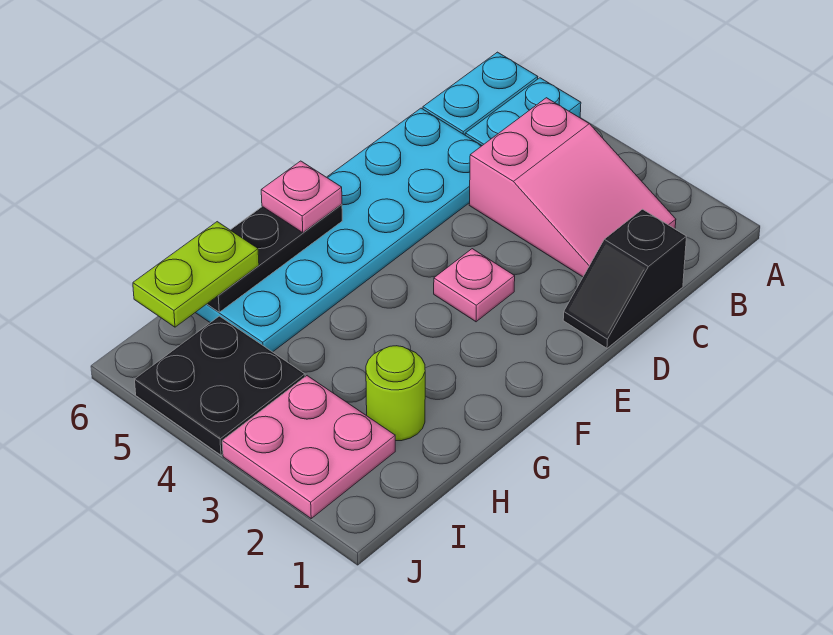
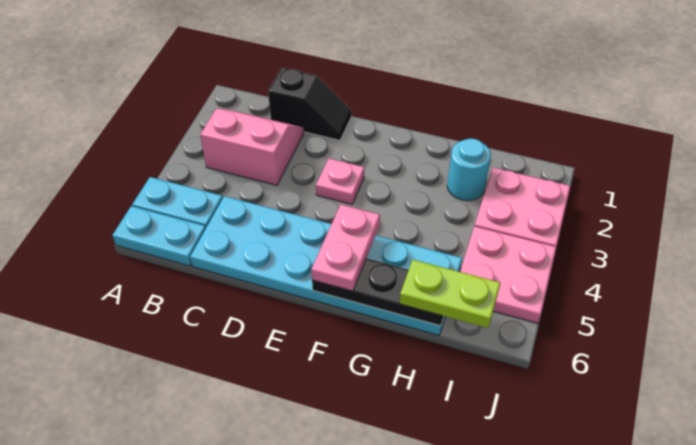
pink slope B2:C4 level 1 top 4 -> pink slope B2:C3 level 1 top 3
pink plate F6 level 3 -> pink plate F5:F6 level 3
lime round brick H2 level 1 -> cyan round brick H2 level 1
black plate I4:J5 level 1 -> pink plate I4:J5 level 1

